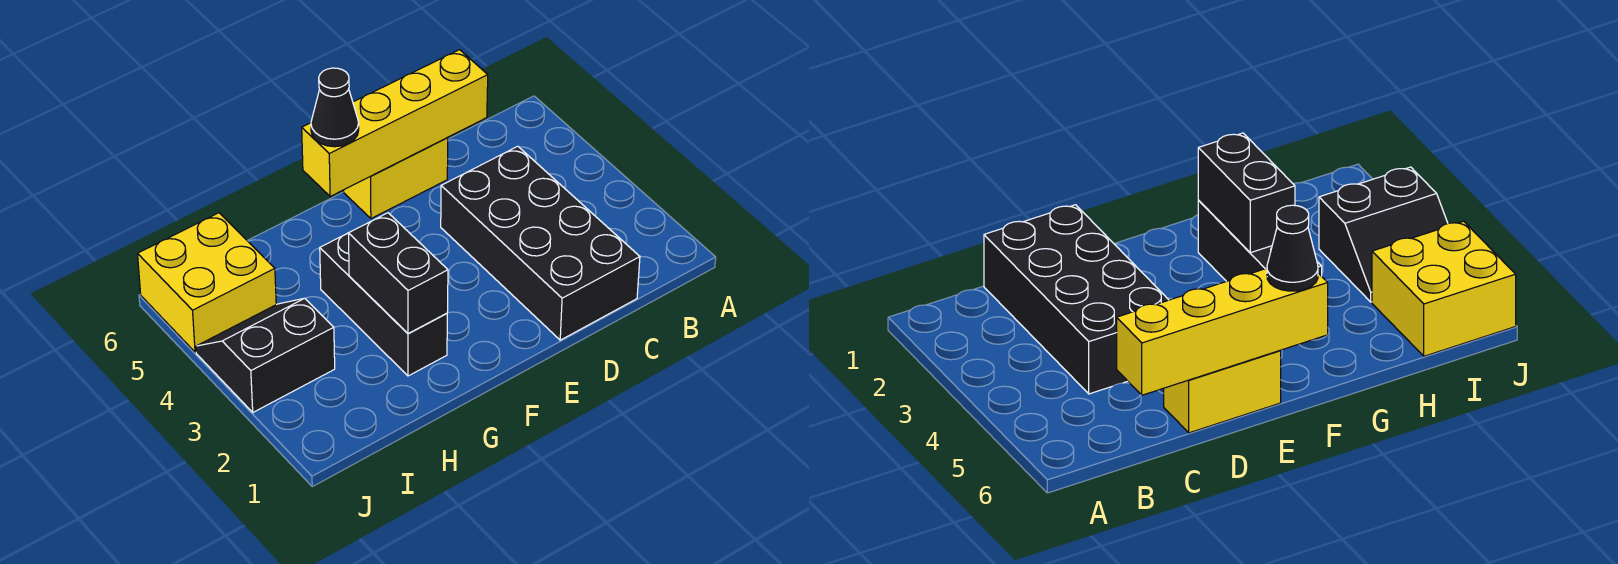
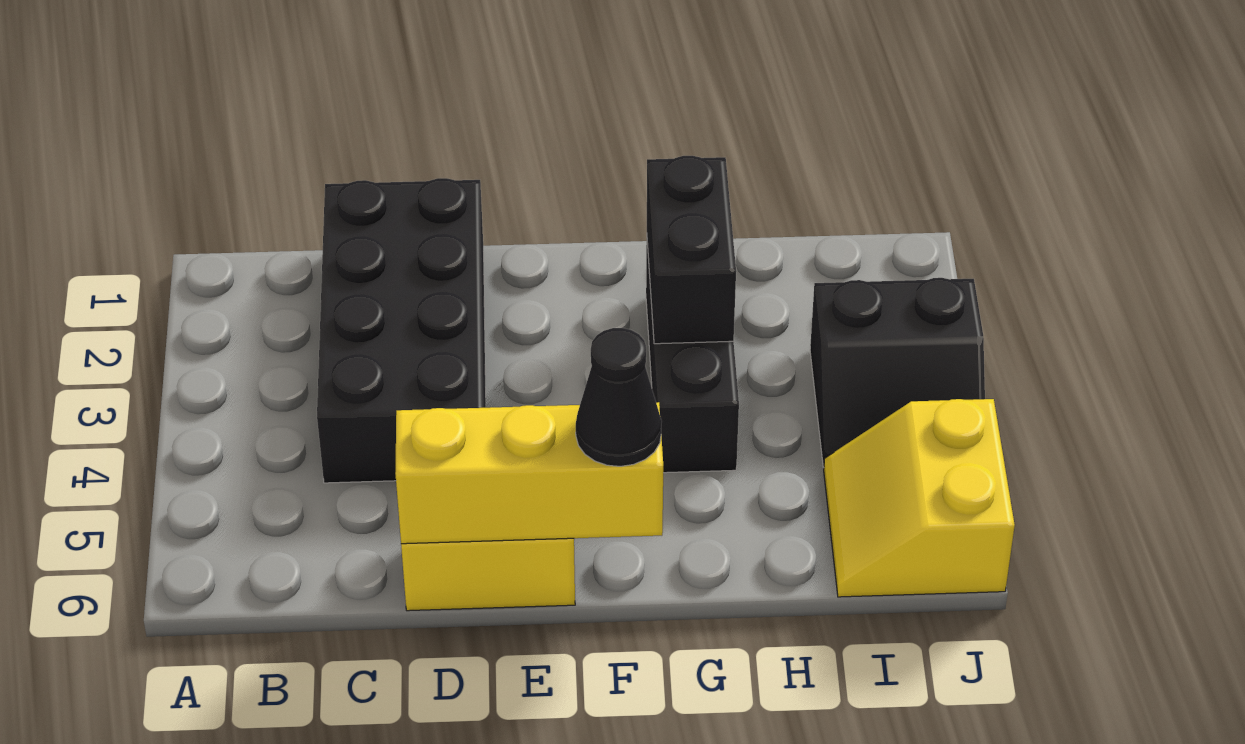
yellow brick C6:F6 level 2 -> yellow brick D6:F6 level 2
yellow brick I5:J6 level 1 -> yellow slope I5:J6 level 1 top J

